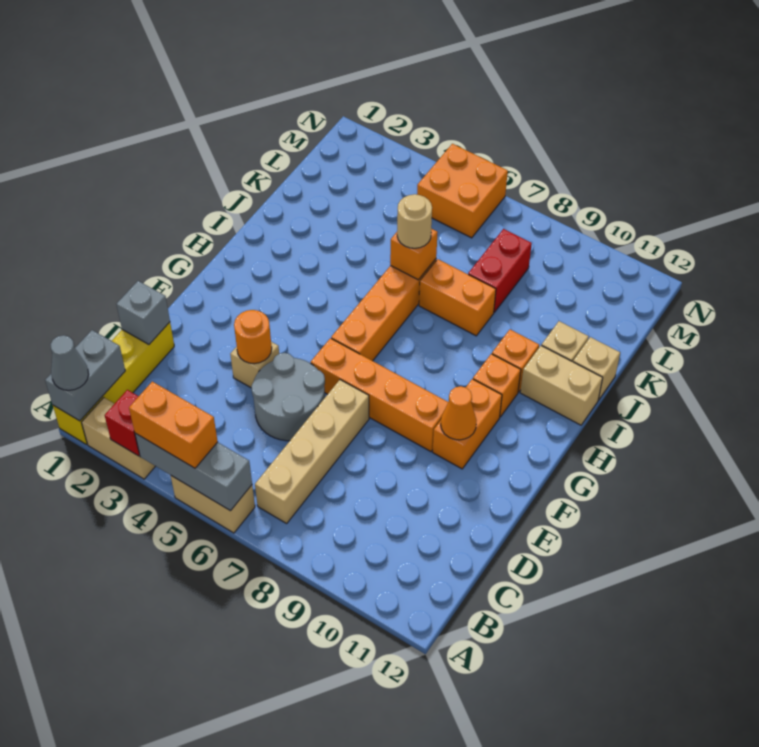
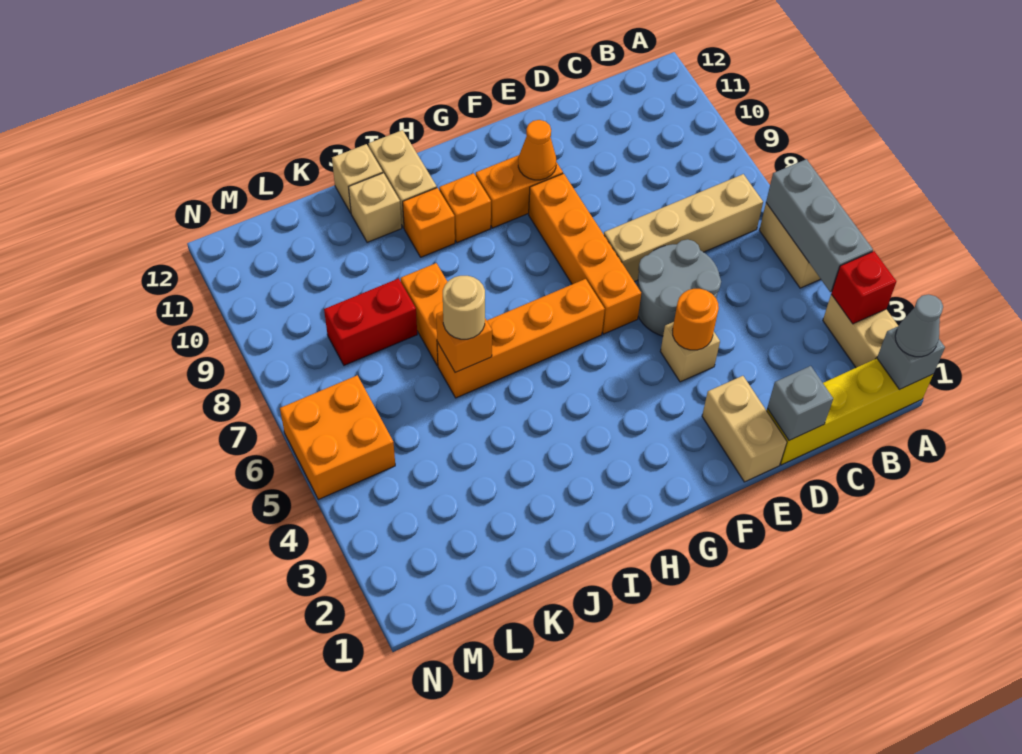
grey brick A1:B1 level 2 -> grey brick A1 level 2
orange brick A4:A5 level 3 -> none
none -> tan brick E1:E2 level 1

